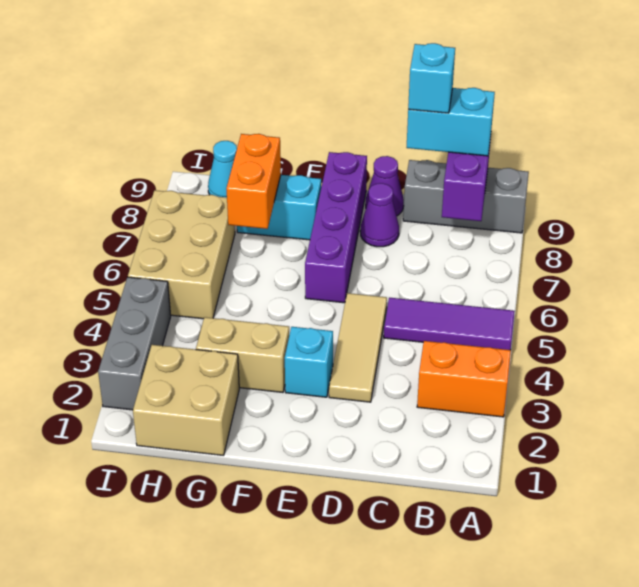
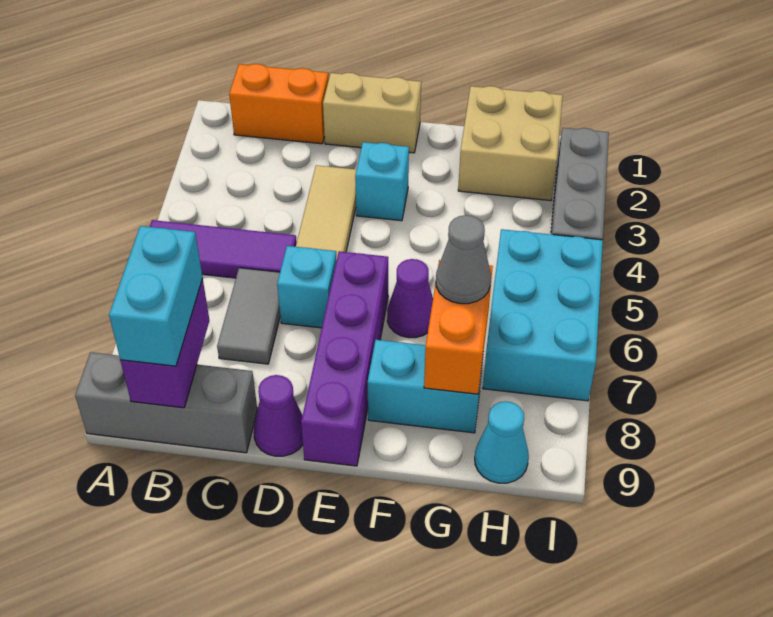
orange brick A3:B3 level 1 -> orange brick B1:C1 level 1
cyan brick B9:C9 level 3 -> cyan brick B8:B9 level 3
none -> grey tile C6:C7 level 1
cyan brick C9 level 4 -> cyan brick D6 level 1
purple cone D8 level 1 -> purple cone F6 level 1
tan brick F3:G3 level 1 -> tan brick D1:E1 level 1
none -> grey cone G7 level 3
tan brick H5:I7 level 1 -> cyan brick H5:I7 level 1

